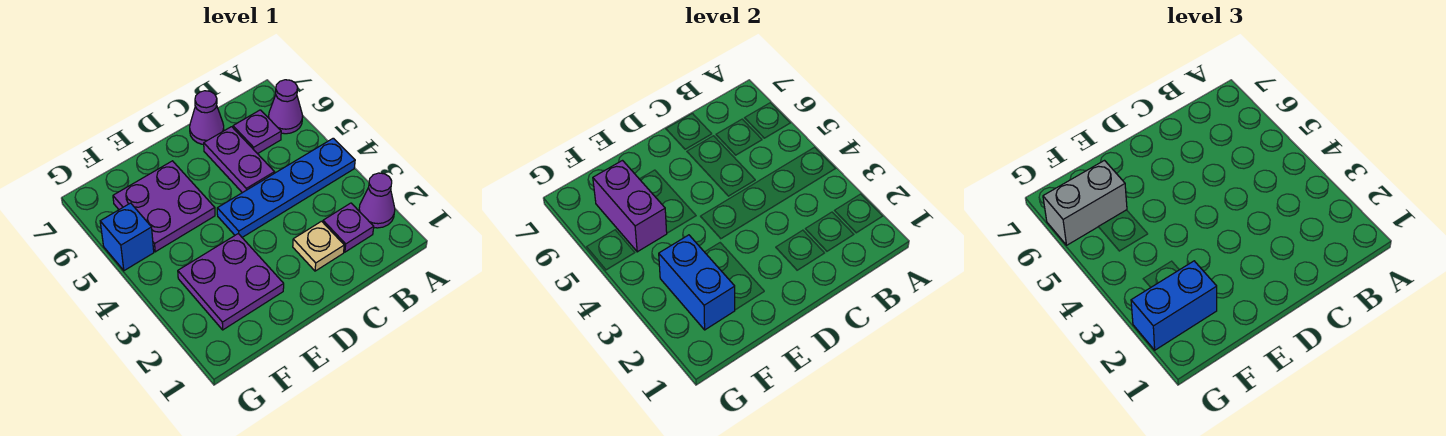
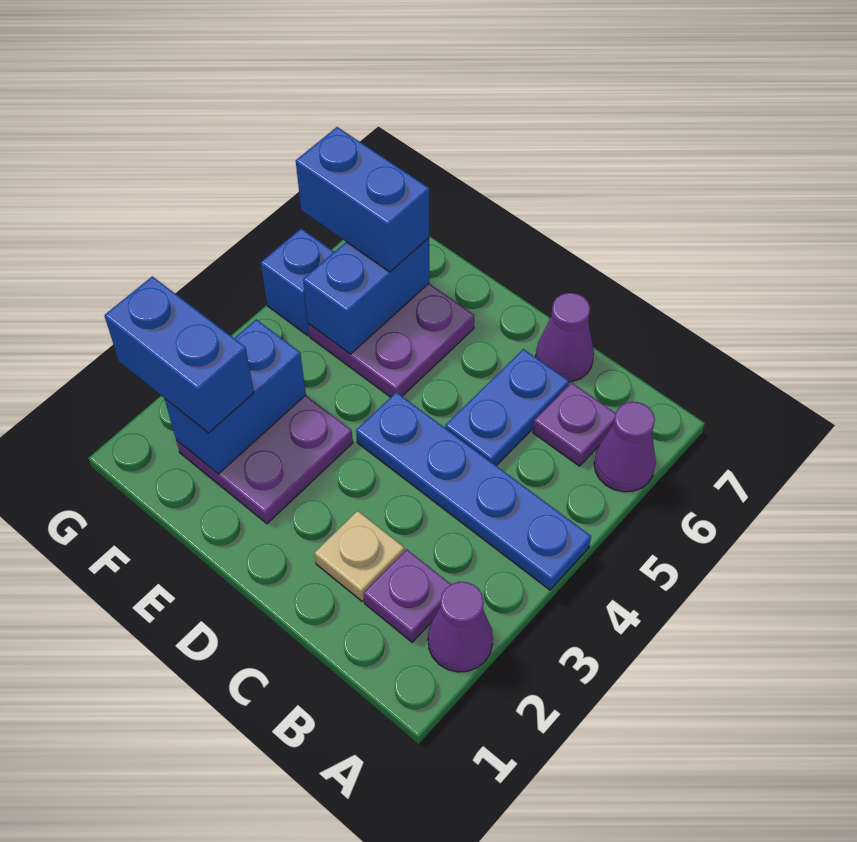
purple plate C5:C6 level 1 -> blue plate C5:C6 level 1
purple brick F5:F6 level 2 -> blue brick F5:F6 level 2
grey brick F6:G6 level 3 -> blue brick F6:G6 level 3

